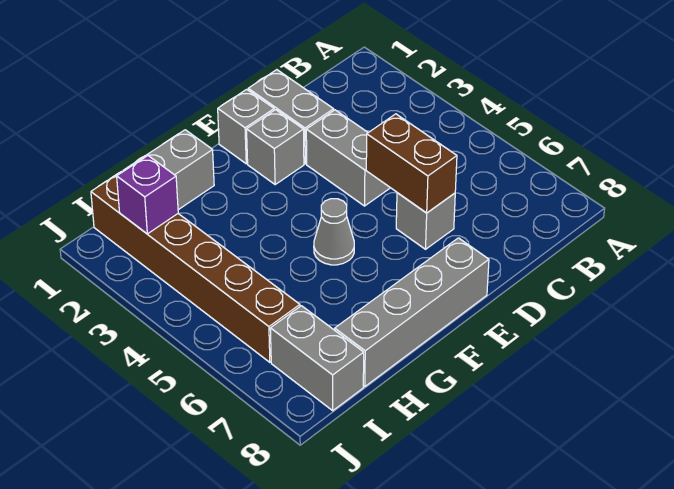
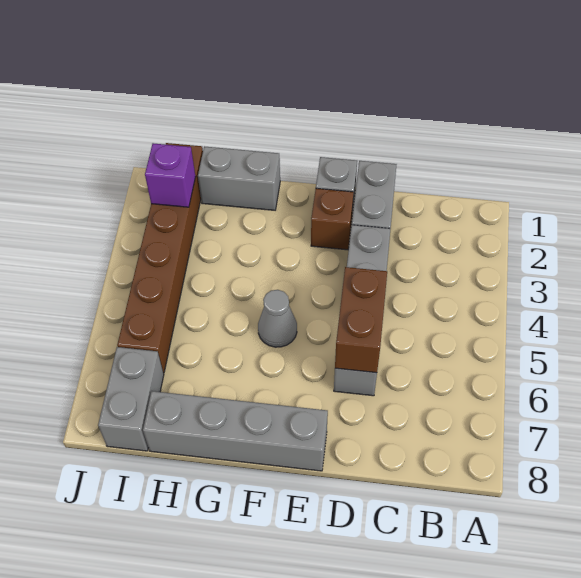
grey brick E2 level 1 -> brown brick E2 level 1

